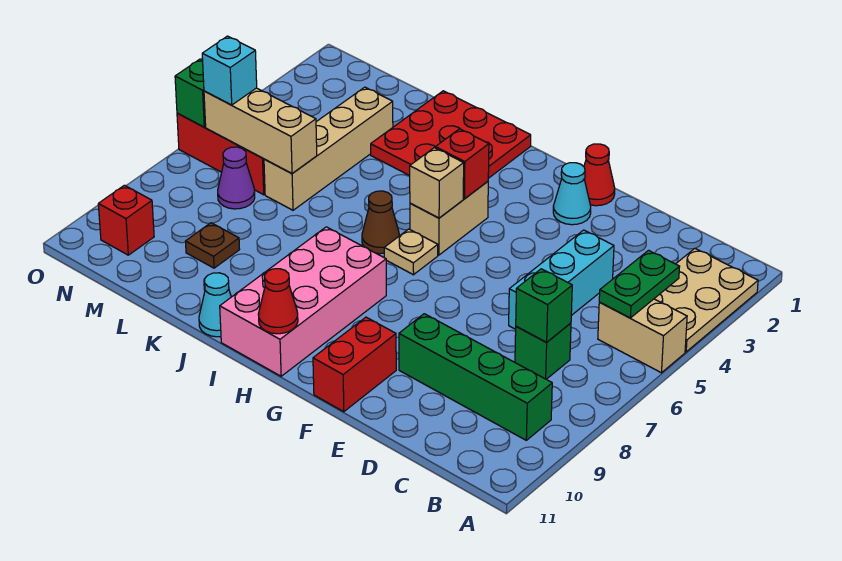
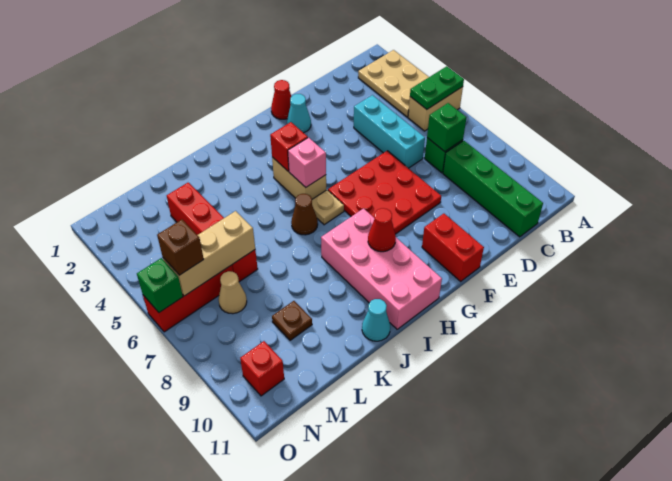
green plate B4:B5 level 2 -> green plate A5:B5 level 2
green brick B9:E9 level 1 -> green brick C8:C11 level 1
tan brick H5 level 2 -> pink brick H5 level 2
red cone H11 level 2 -> red cone H9 level 2
red plate I1:K3 level 1 -> red plate E6:G8 level 1
tan brick L3:L6 level 1 -> red brick L3:L6 level 1
purple cone M7 level 1 -> tan cone M7 level 1
cyan brick N6 level 3 -> brown brick N6 level 3

